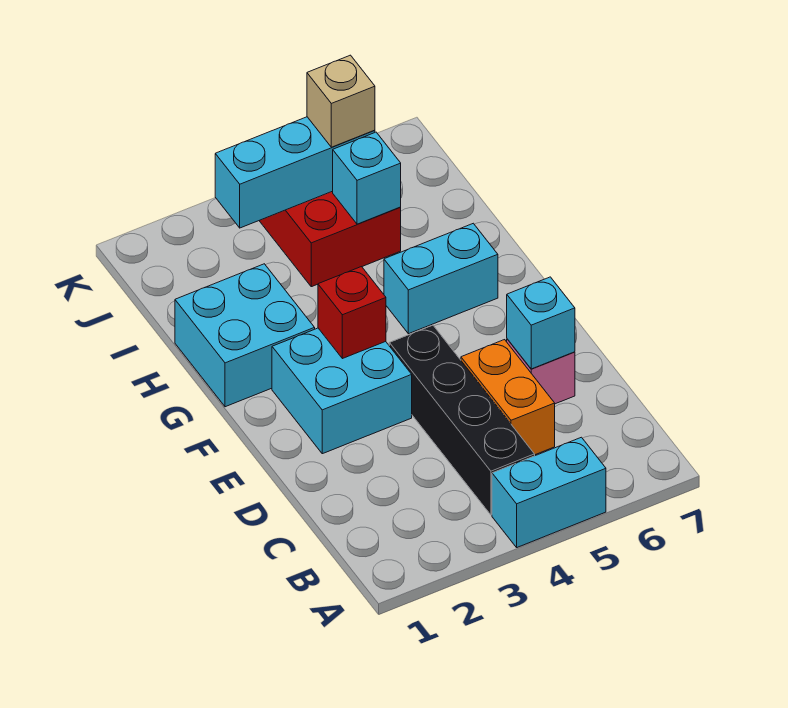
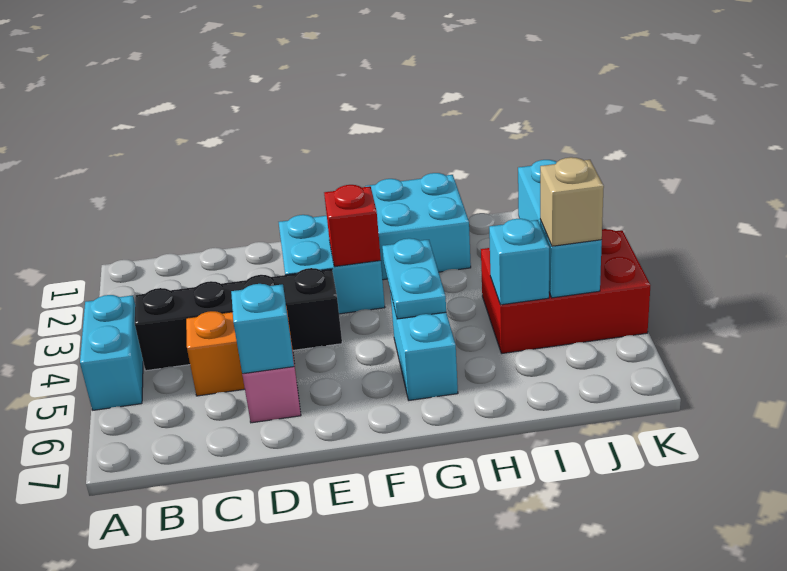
none -> cyan plate G4:G5 level 2

